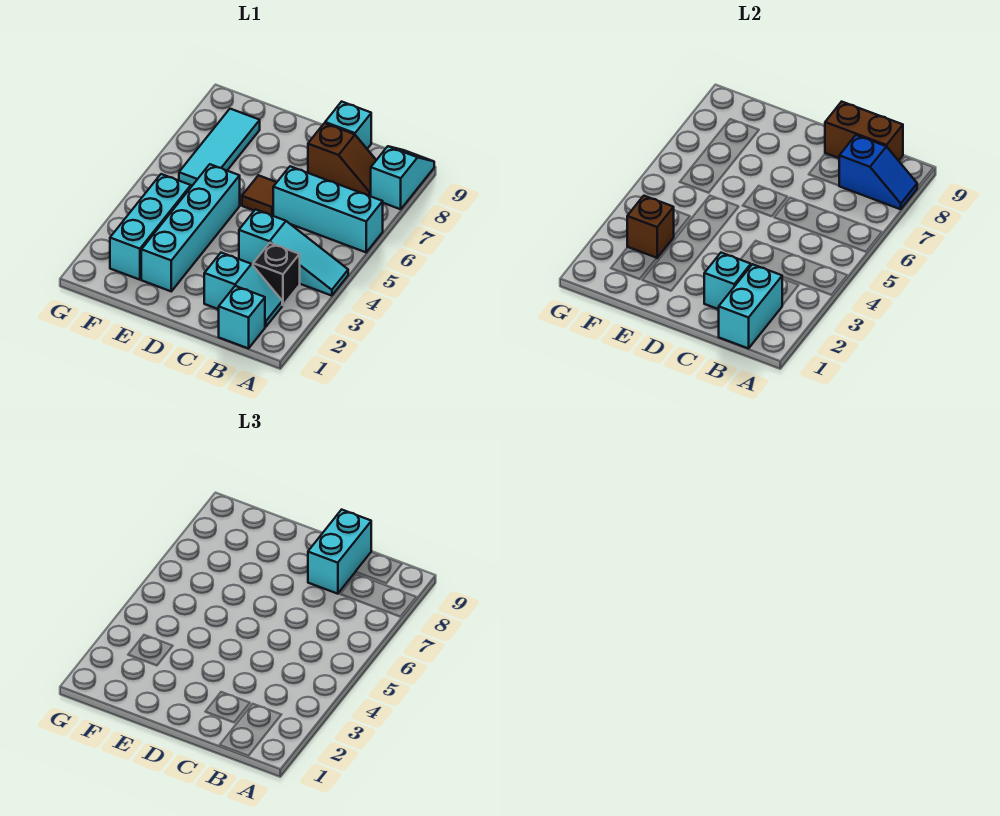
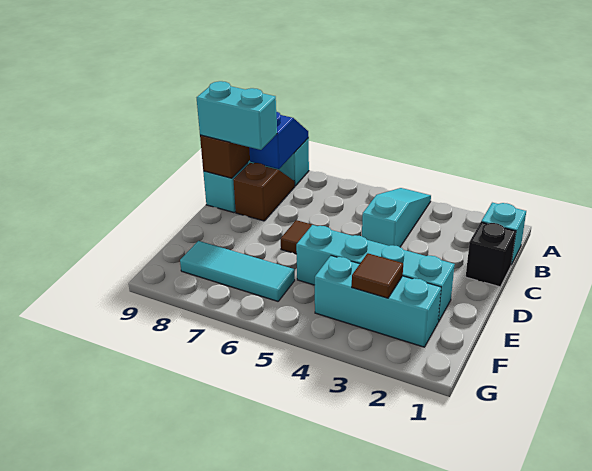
cyan brick A6:C6 level 1 -> none
cyan brick B1:B2 level 2 -> none
cyan slope B2:C2 level 1 top C -> none
black brick B3 level 1 -> black brick C1 level 1
cyan brick C2 level 2 -> none
brown brick F3 level 2 -> brown tile F3 level 2

